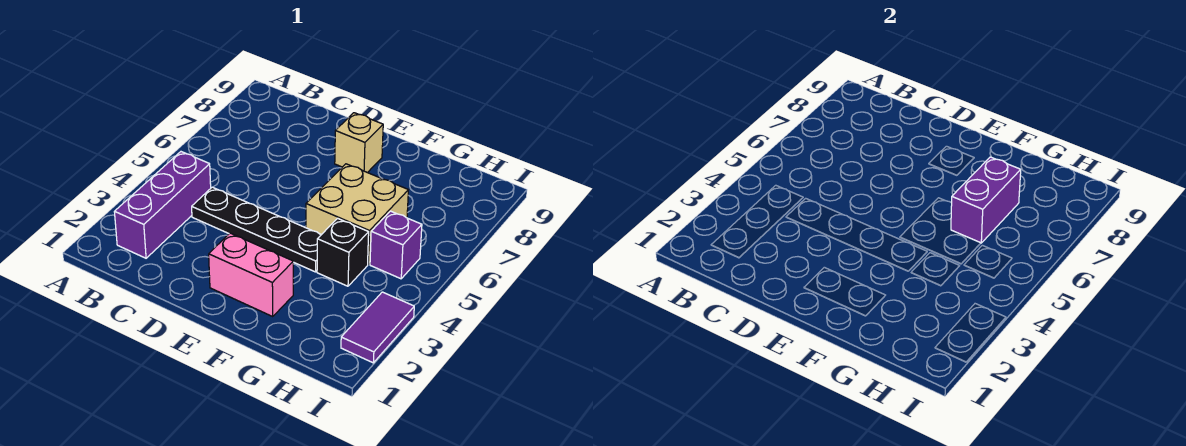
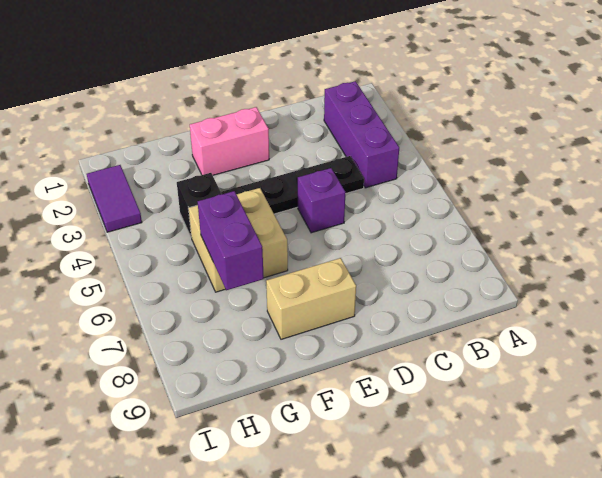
tan brick E8 level 1 -> tan brick E8:F8 level 1
purple brick H5 level 1 -> purple brick D5 level 1

